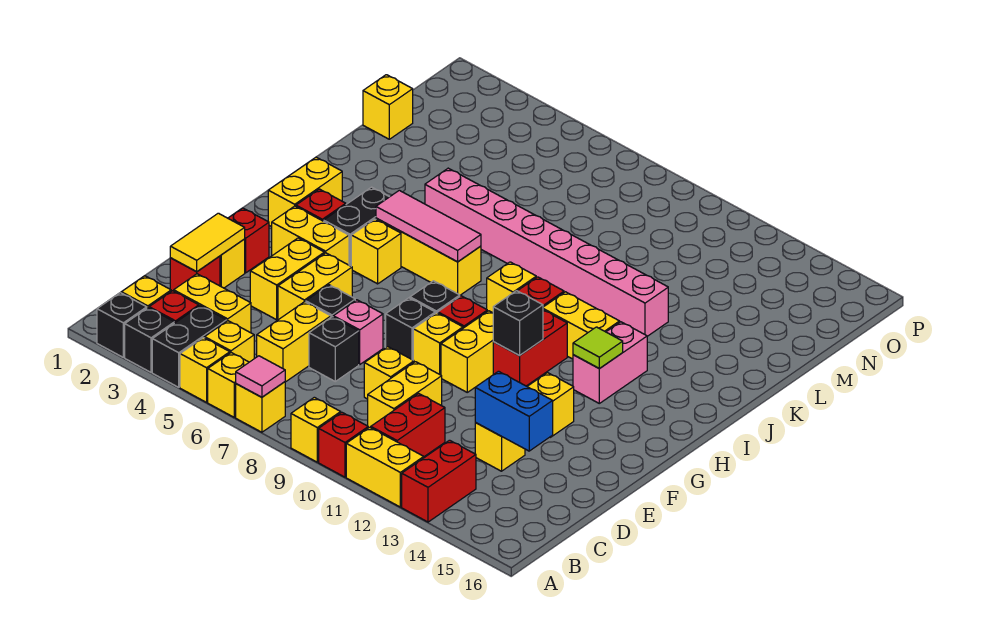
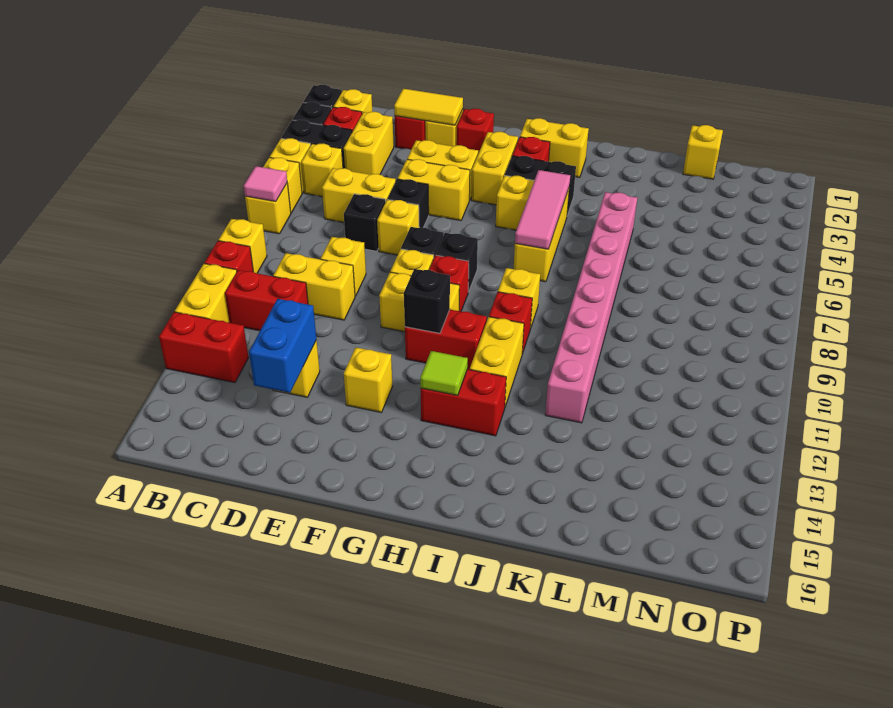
pink brick E7 level 1 -> yellow brick E7 level 1
pink brick H13:I13 level 1 -> red brick H13:I13 level 1

